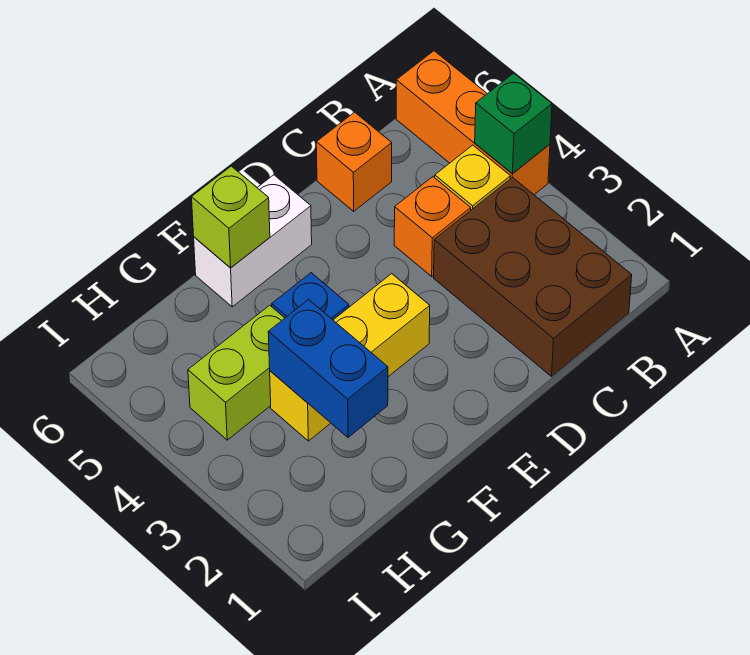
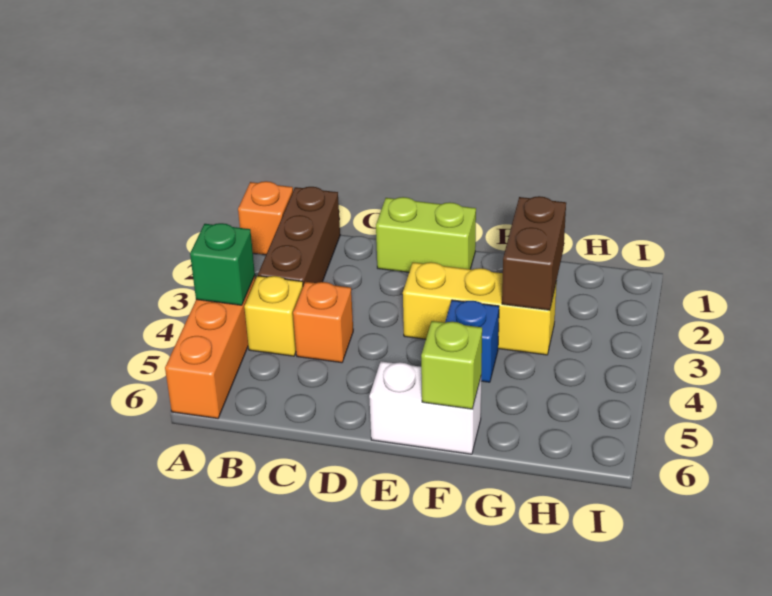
brown brick B1:C3 level 1 -> brown brick B1:B3 level 1
orange brick C6 level 1 -> orange brick A1 level 1
blue brick G2:G3 level 2 -> brown brick G2:G3 level 2
lime brick G4:H4 level 1 -> lime brick D1:E1 level 1

